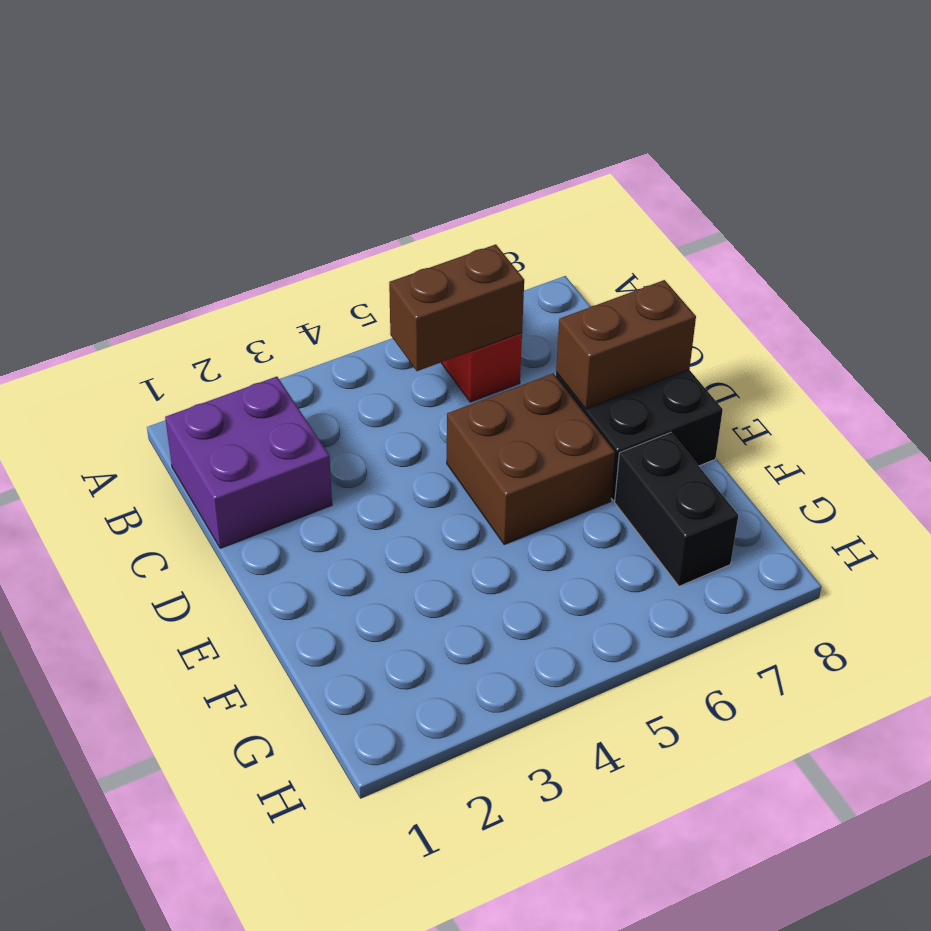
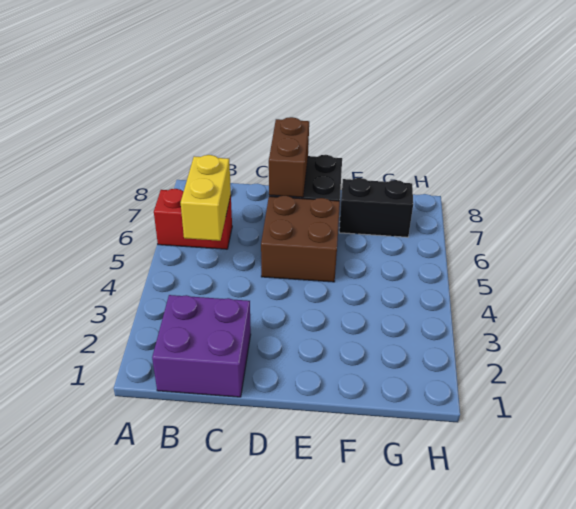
brown brick B5:B6 level 2 -> yellow brick B5:B6 level 2

